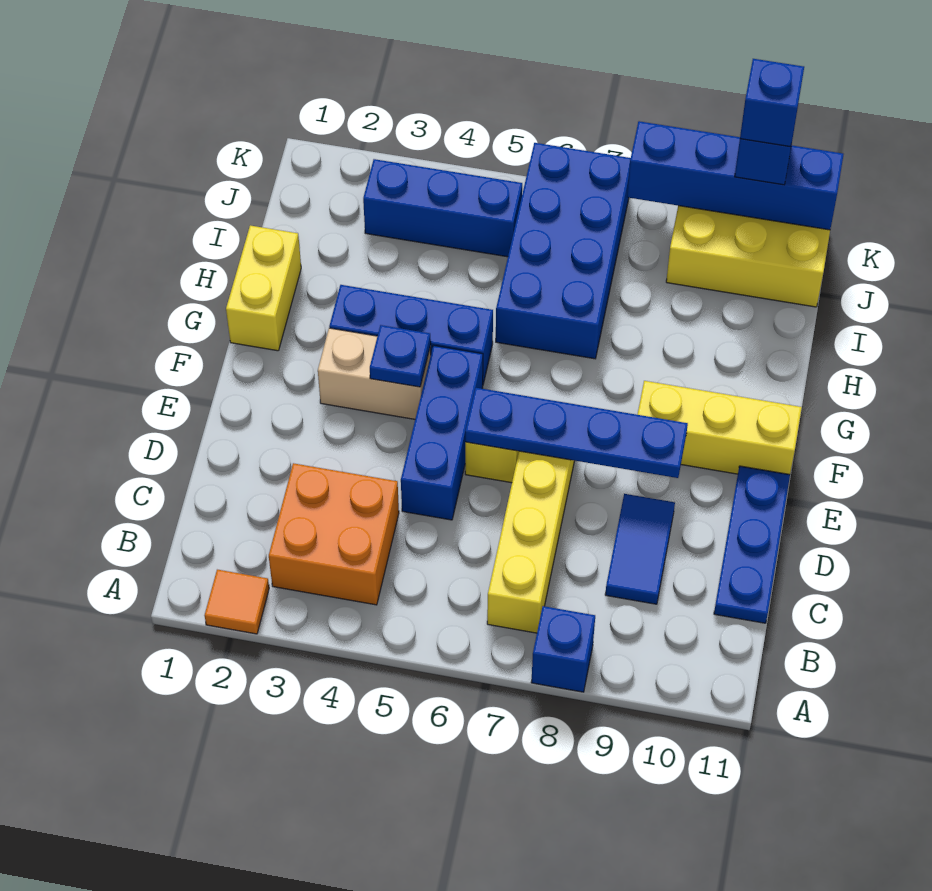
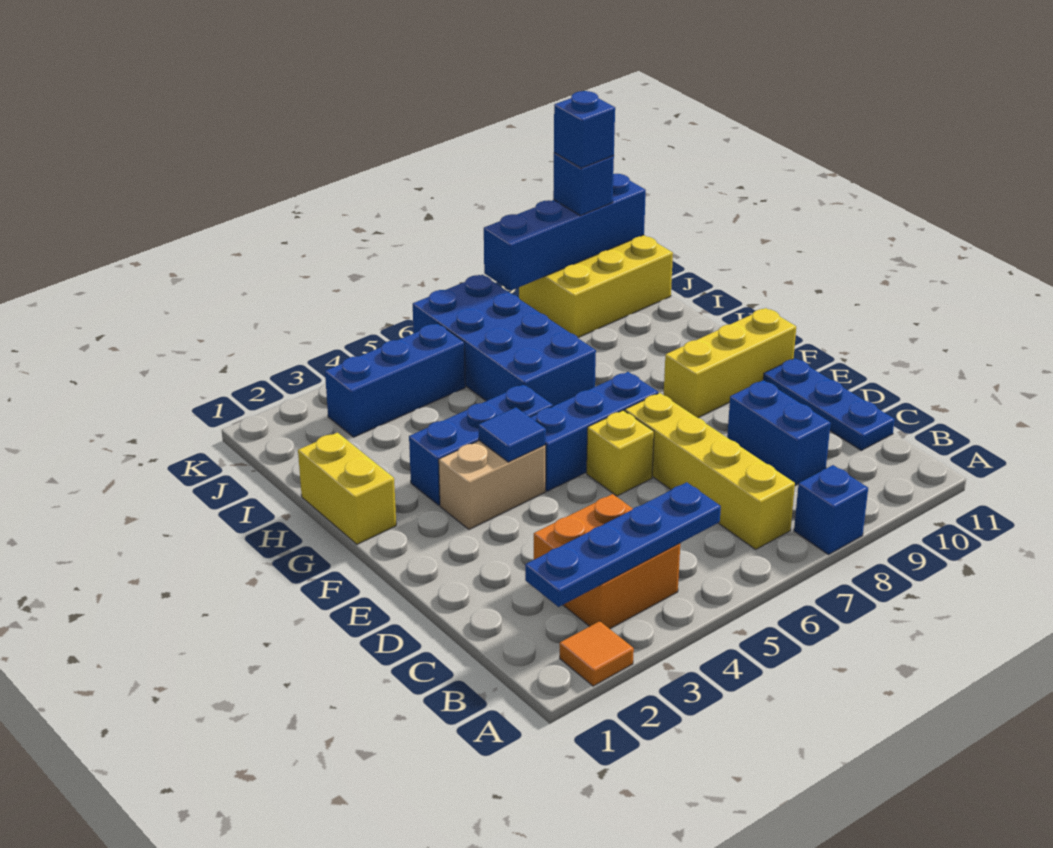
blue tile C9:D9 level 1 -> blue brick C9:D9 level 1
blue brick D5:F5 level 1 -> blue brick F5:F7 level 1
blue plate E6:E9 level 2 -> blue plate B2:B5 level 2
blue plate F4 level 2 -> blue tile F4 level 2

